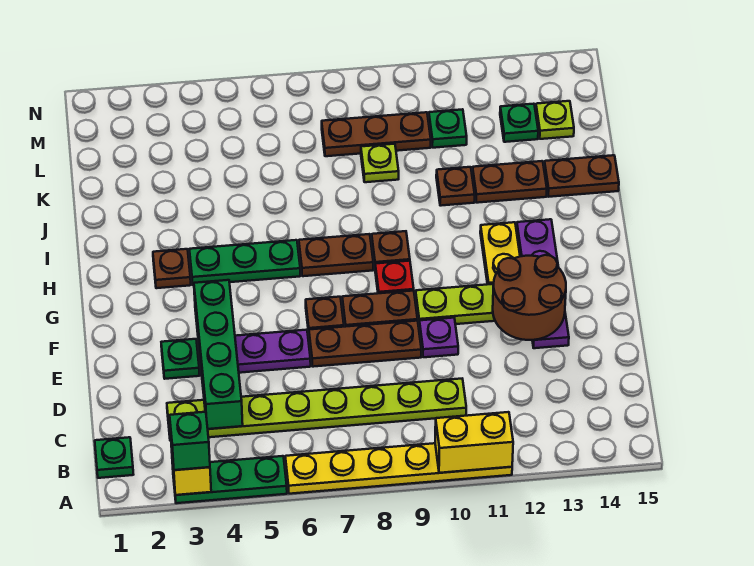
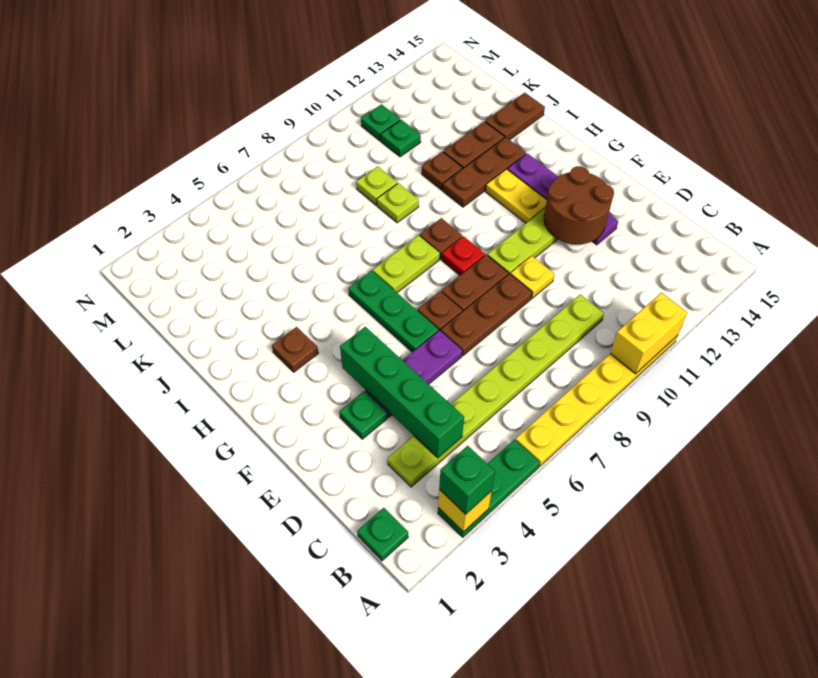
purple plate E10 level 1 -> yellow plate E10 level 1
green plate H4:H6 level 1 -> green plate F6:H6 level 1
brown plate H7:H8 level 1 -> lime plate H7:H8 level 1
brown plate L8:L10 level 1 -> brown plate I11:I13 level 1
green plate L13 level 1 -> green plate M11 level 1
lime plate L14 level 1 -> lime plate J9 level 1

